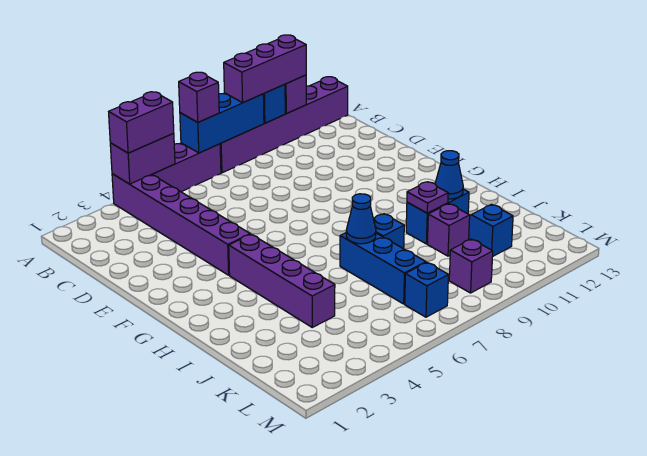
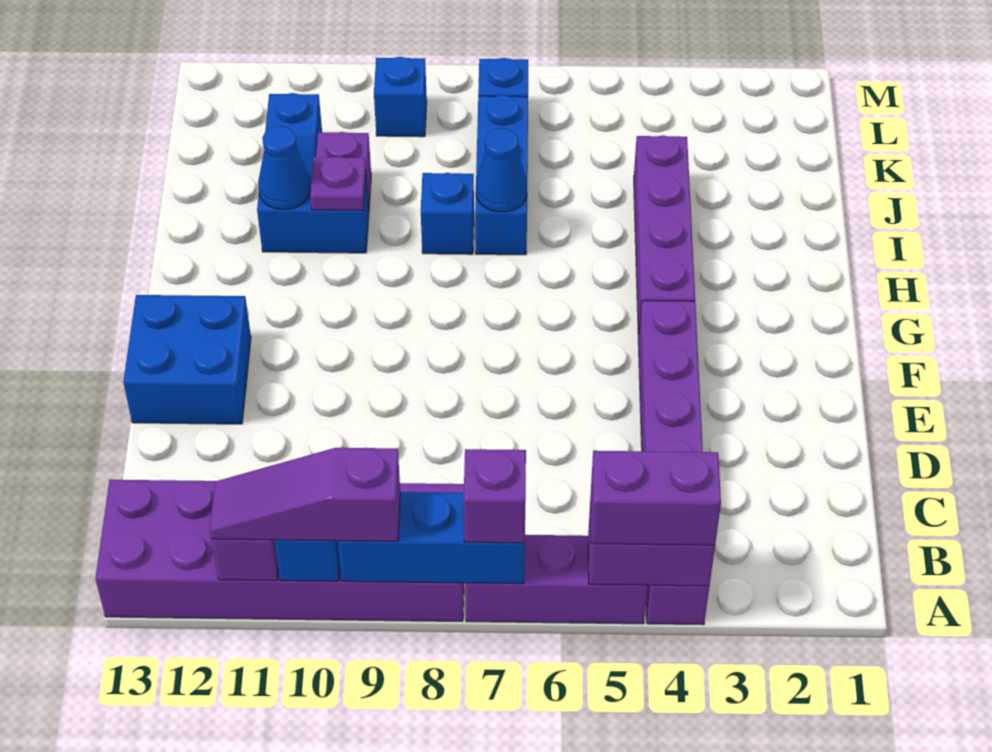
purple brick A8:A13 level 1 -> purple brick A8:B13 level 1
purple brick A9:A11 level 3 -> purple slope A9:A11 level 3 top 9
none -> blue brick E12:F13 level 1
purple brick L9 level 1 -> blue brick L9 level 1

